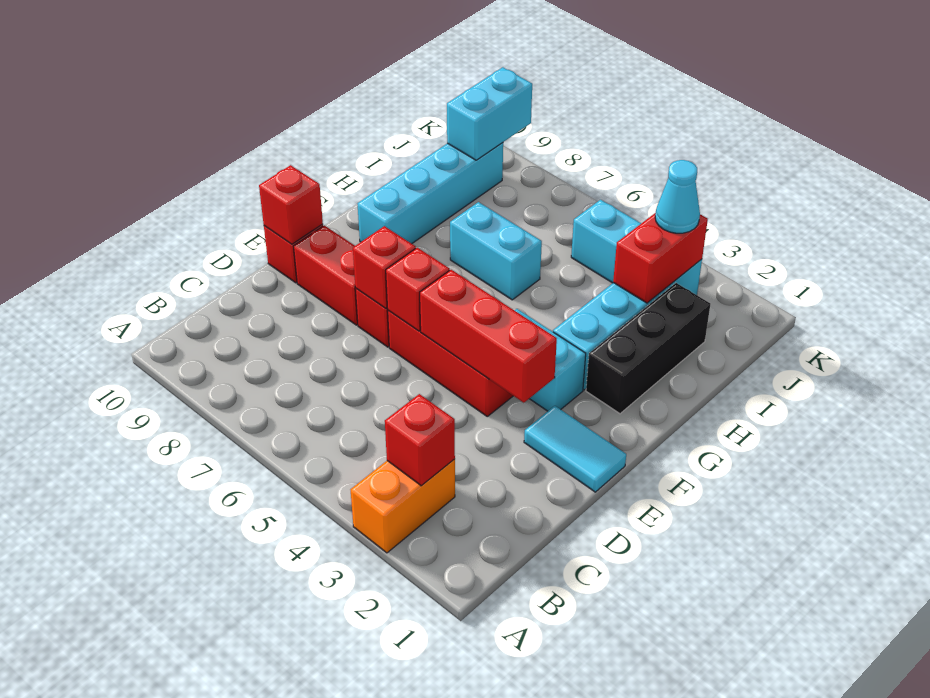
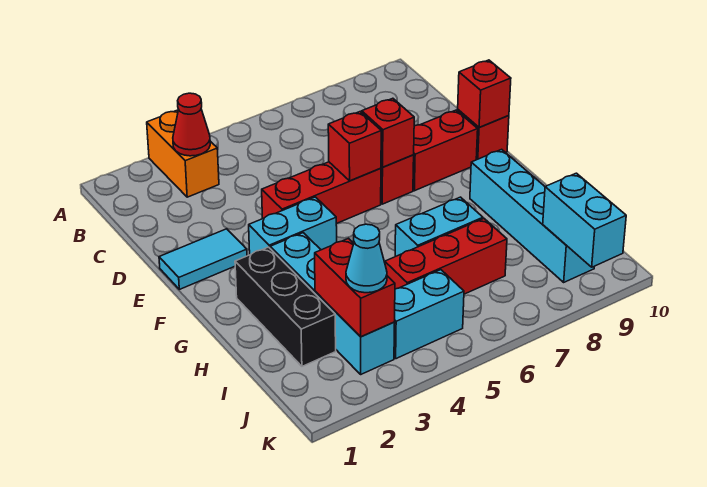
red brick B3 level 2 -> red cone B3 level 2
red brick E3:E5 level 2 -> red brick I5:I7 level 1

